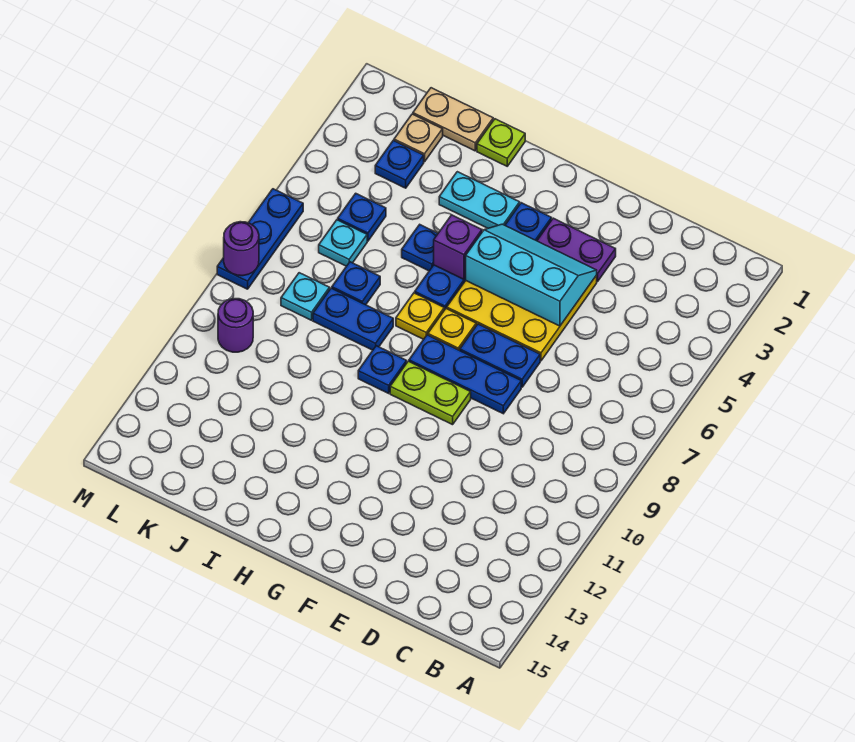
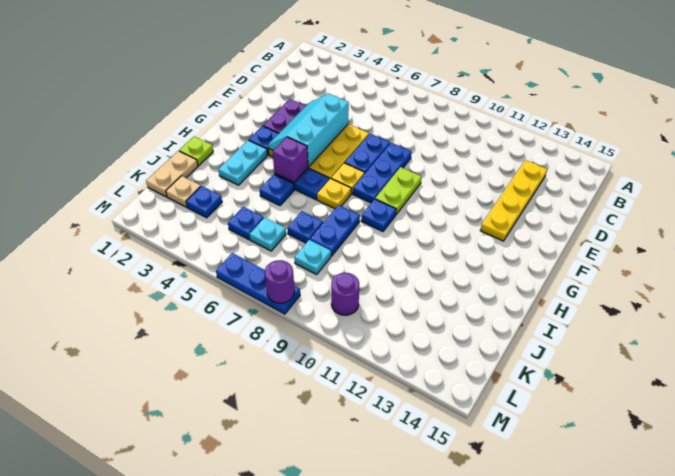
none -> yellow plate C13:F13 level 1

